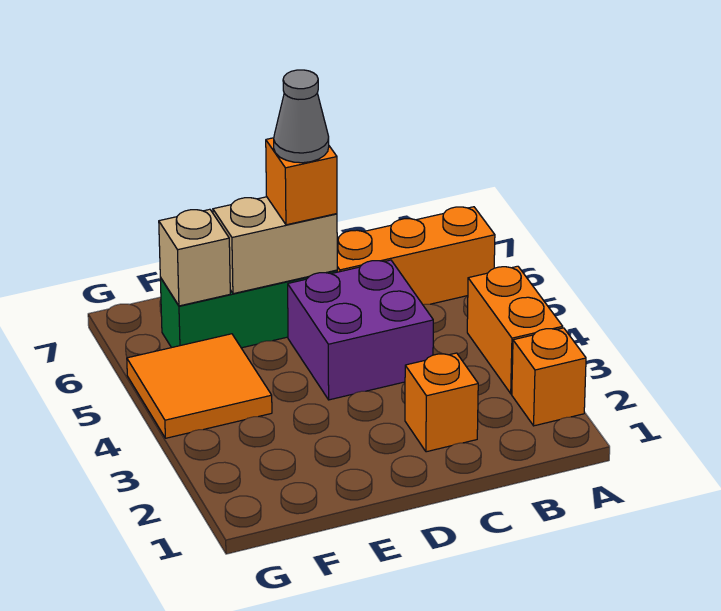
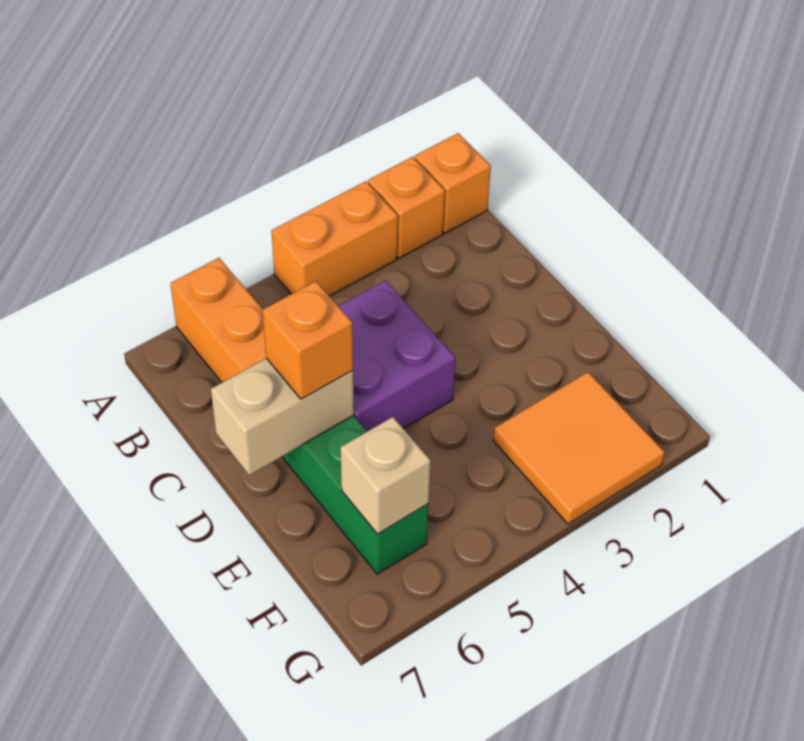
orange brick C2 level 1 -> orange brick A1 level 1
tan brick D6:E6 level 2 -> tan brick D6:D7 level 2
grey cone D6 level 4 -> none
orange tile F4:G5 level 1 -> orange tile F2:G3 level 1

